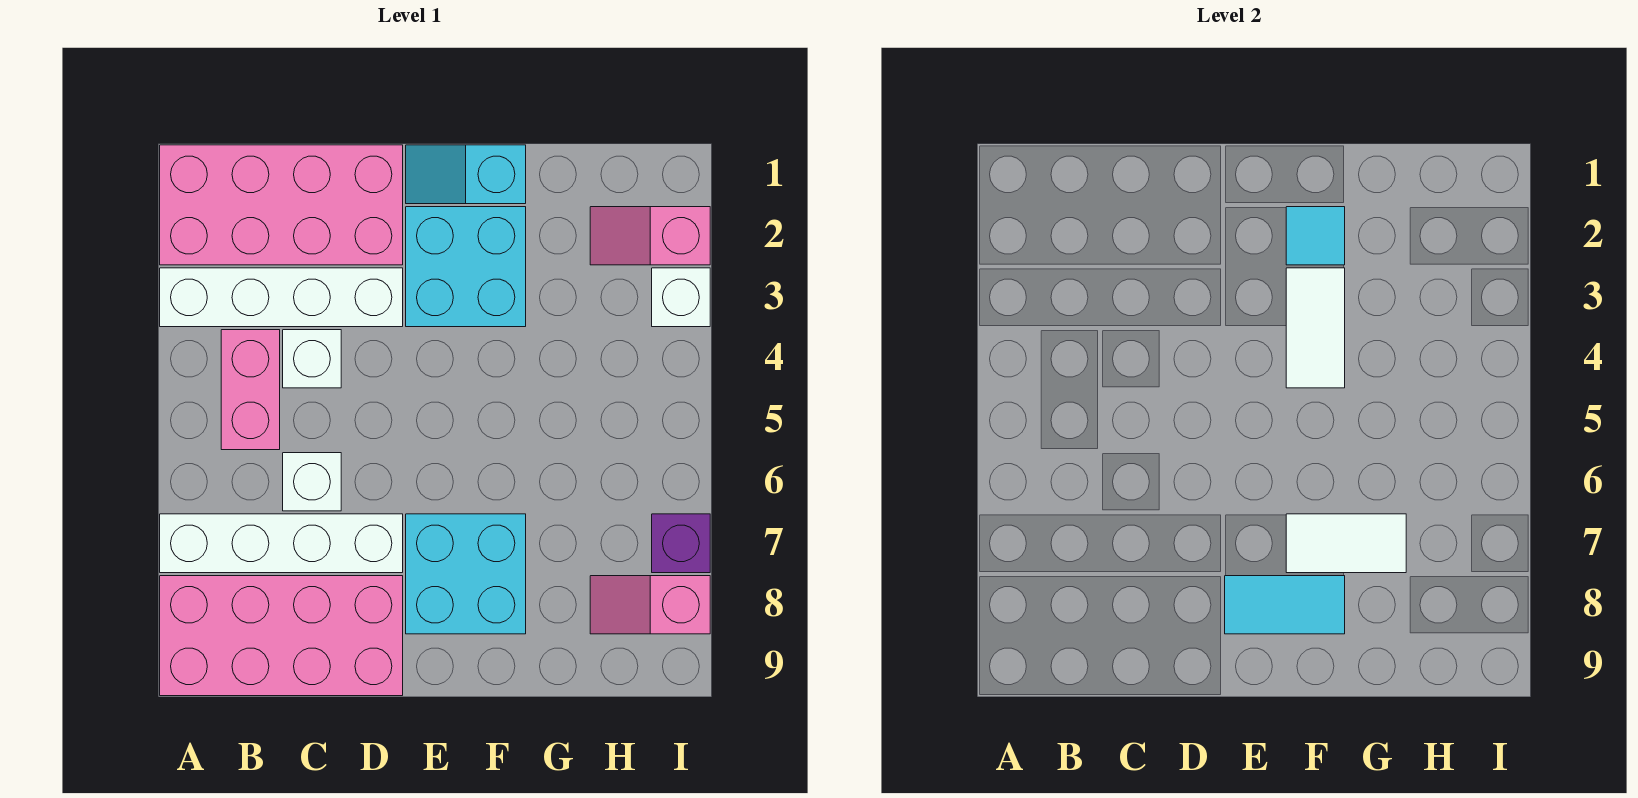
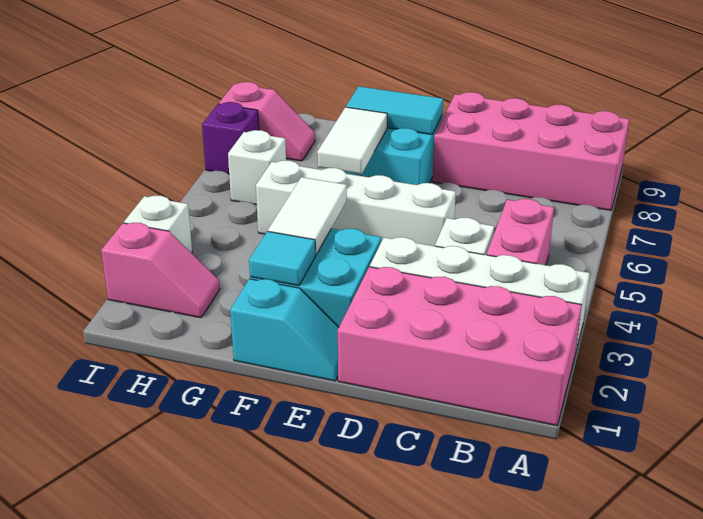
white brick A7:D7 level 1 -> white brick D5:G5 level 1
white brick C6 level 1 -> white brick H6 level 1
white tile F7:G7 level 2 -> white tile F6:F7 level 2

